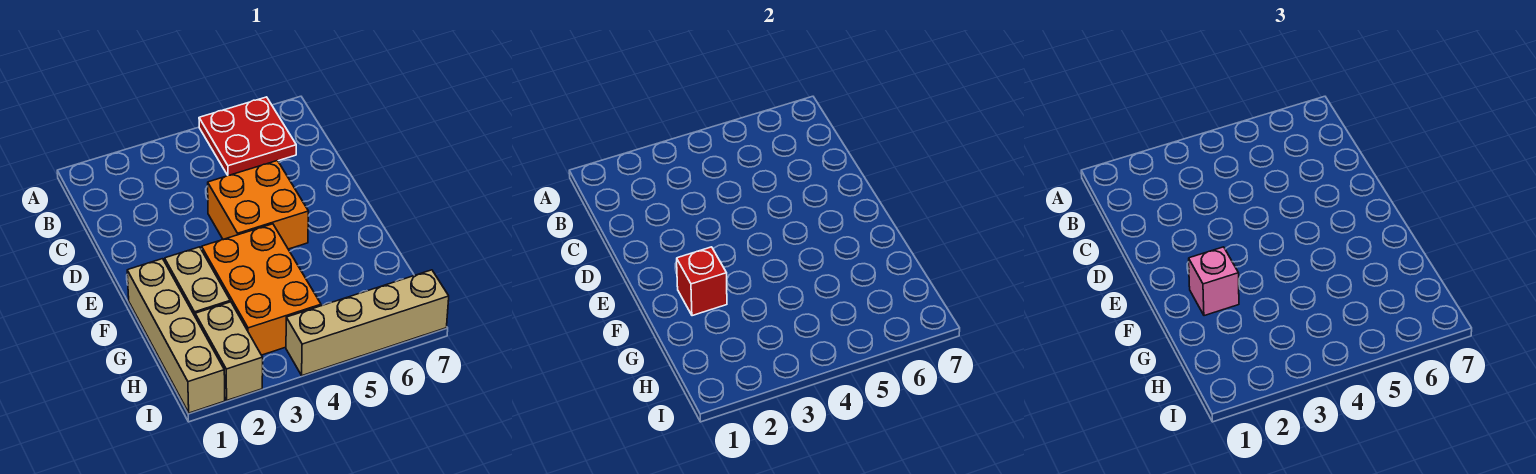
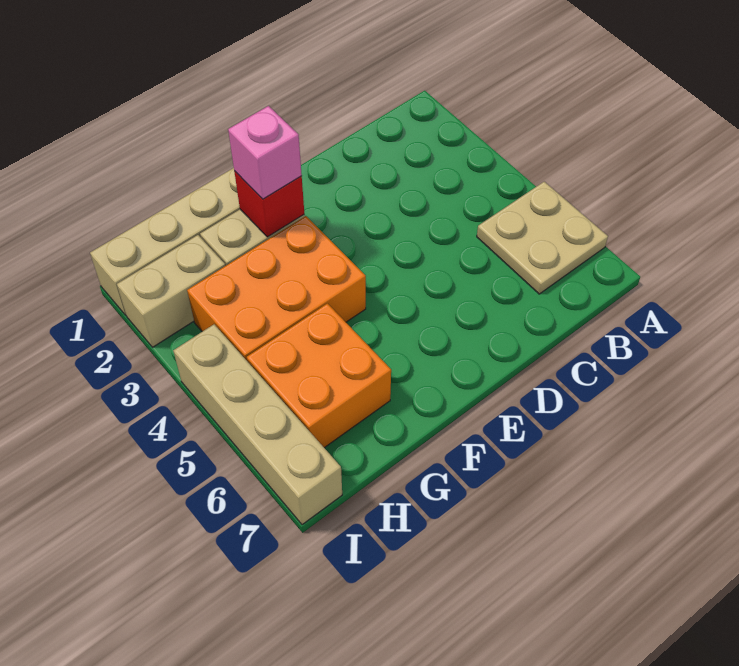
red plate A5:B6 level 1 -> tan plate A5:B6 level 1
orange brick D4:E5 level 1 -> orange brick G5:H6 level 1

